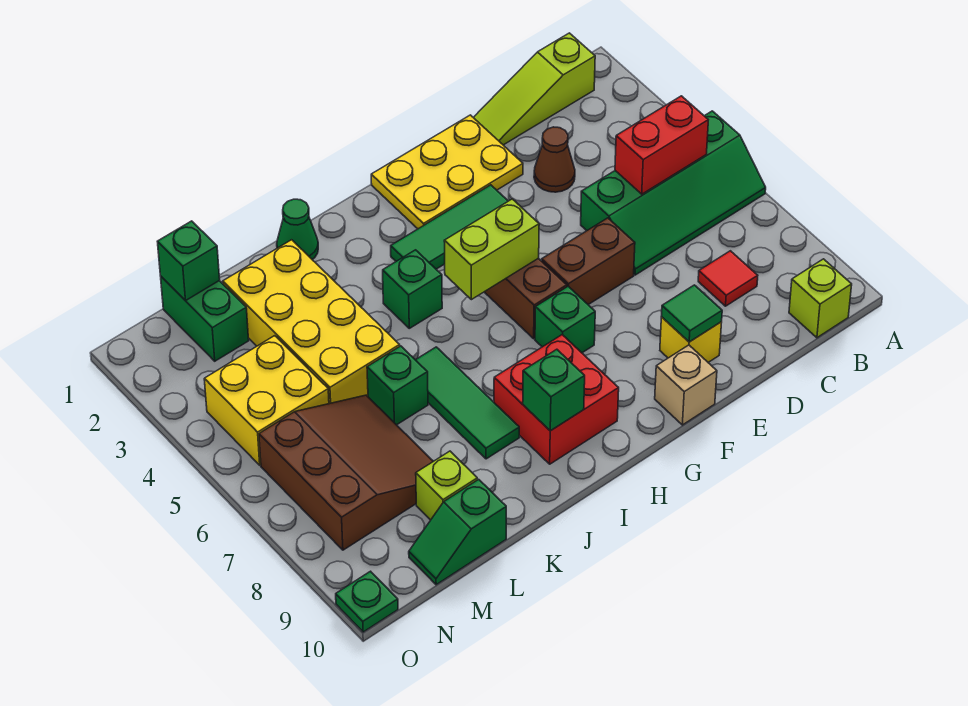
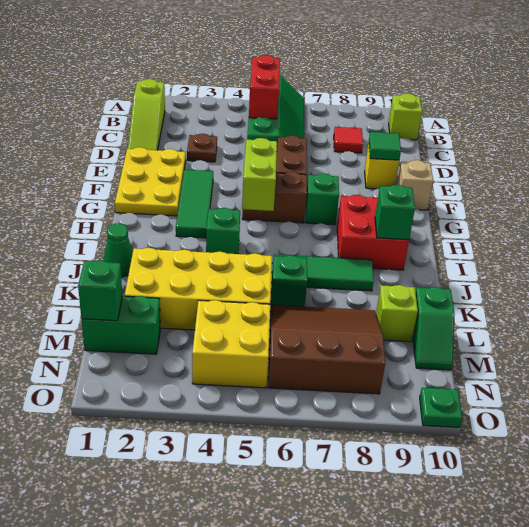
brown cone D3 level 1 -> brown plate D3 level 1

